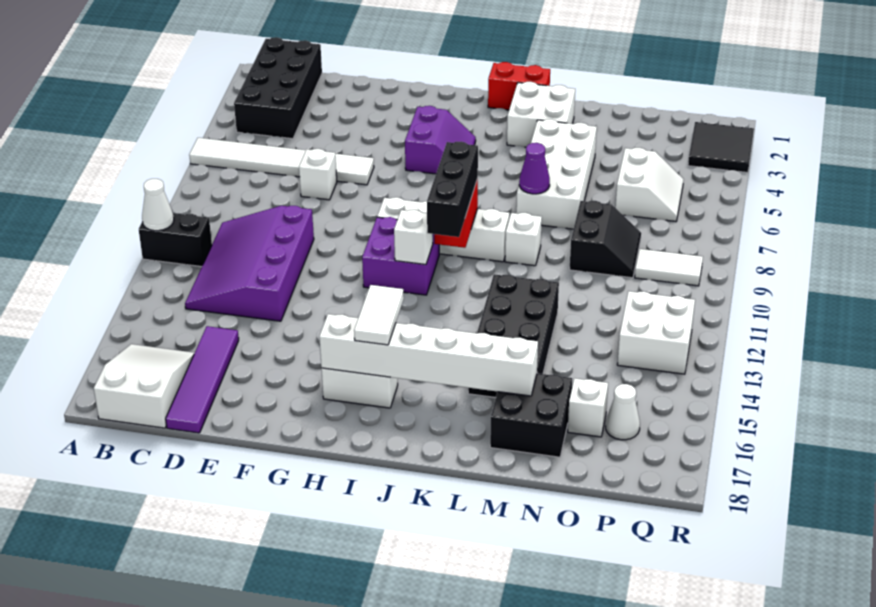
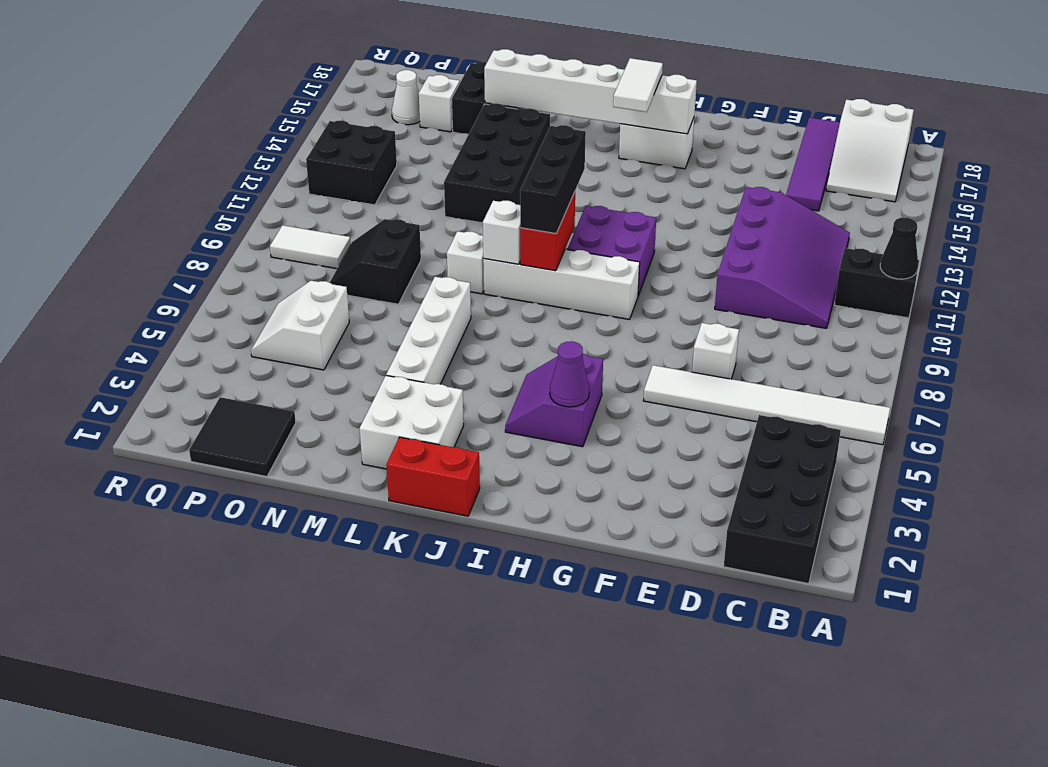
white cone A11 level 2 -> black cone A11 level 2
white brick I11 level 2 -> white brick K9 level 2
white brick L4:M7 level 1 -> white brick L4:L7 level 1
purple cone L7 level 2 -> purple cone H4 level 2
white brick P12:Q13 level 1 -> black brick P12:Q13 level 1
black tile Q2:R3 level 1 -> black tile O1:P2 level 1

